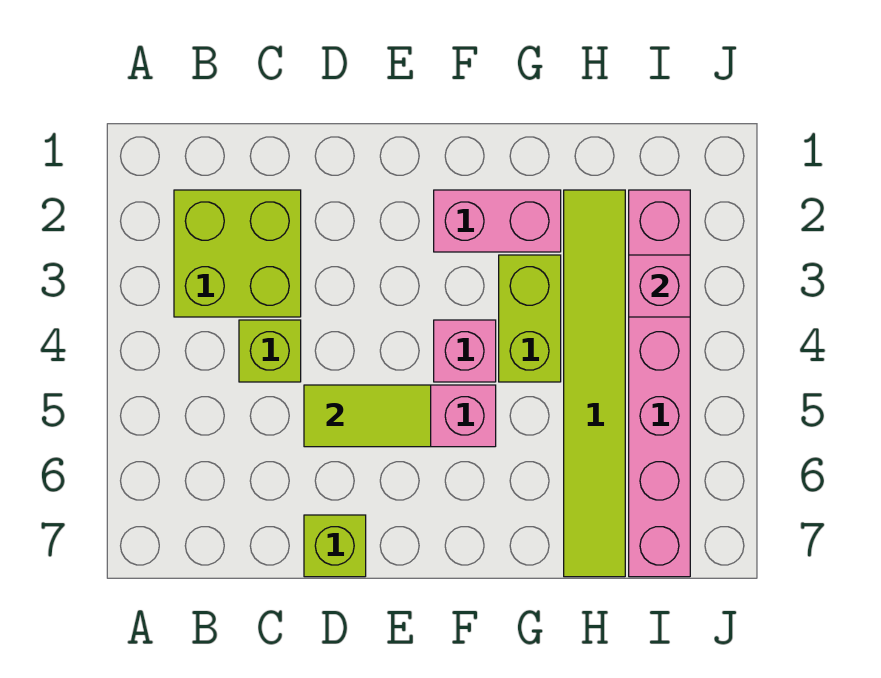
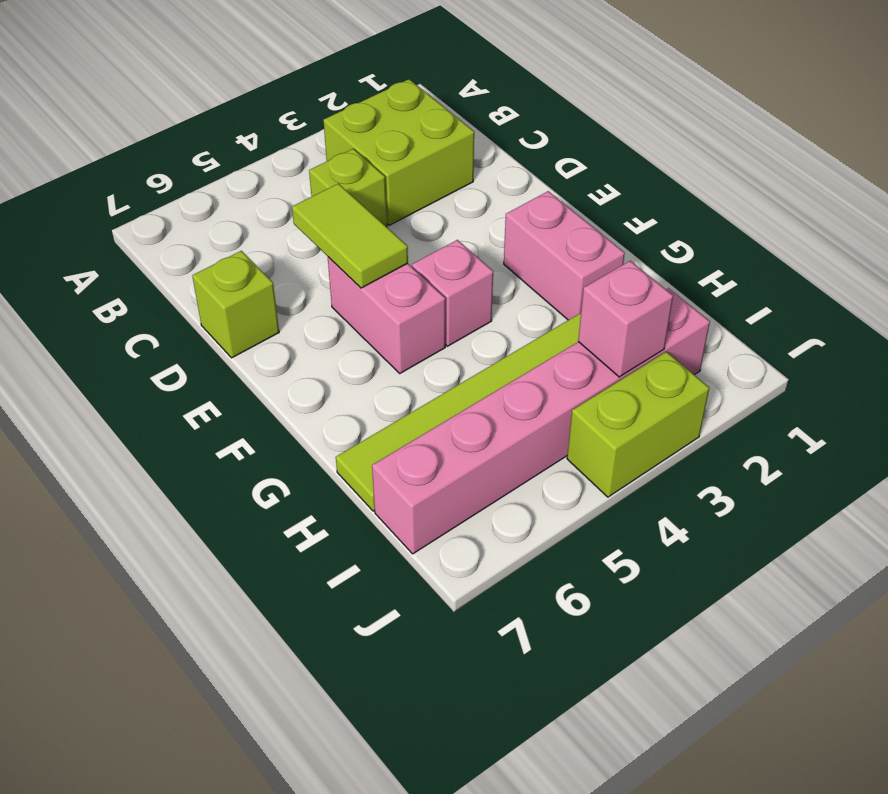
lime brick G3:G4 level 1 -> lime brick J3:J4 level 1

